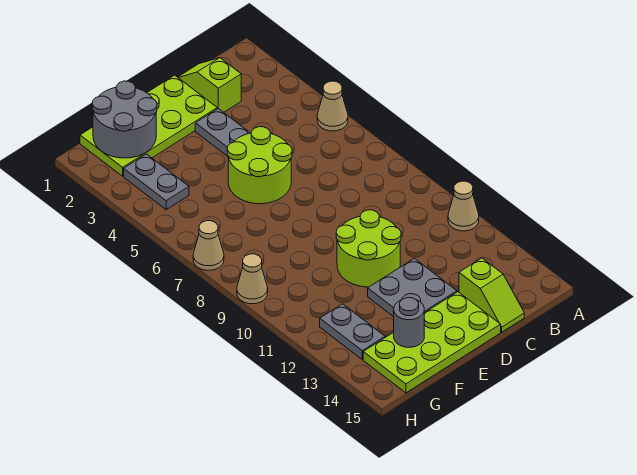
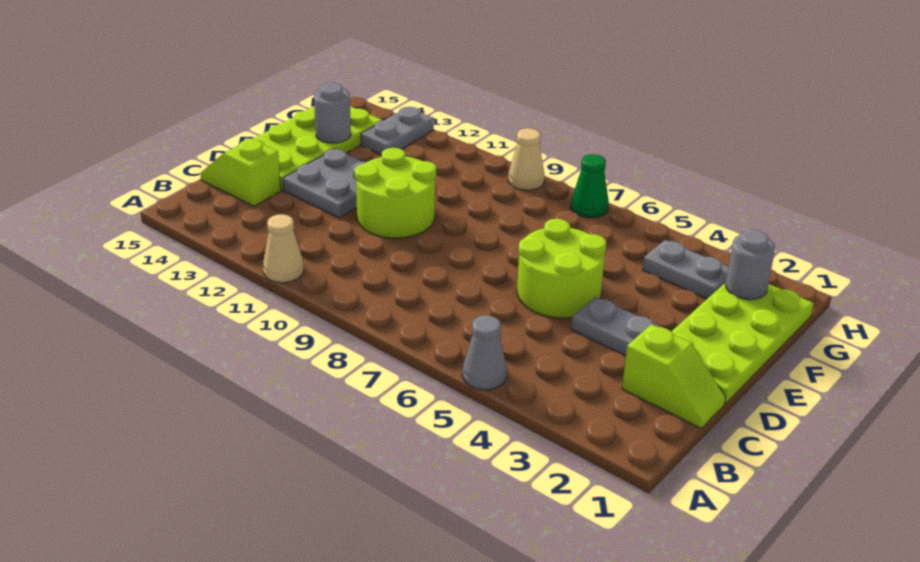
tan cone A5 level 1 -> grey cone A5 level 1
grey round brick F1:G2 level 2 -> grey round brick G2 level 2
grey plate G12:G13 level 1 -> grey plate G13:H13 level 1
tan cone H7 level 1 -> green cone H7 level 1

